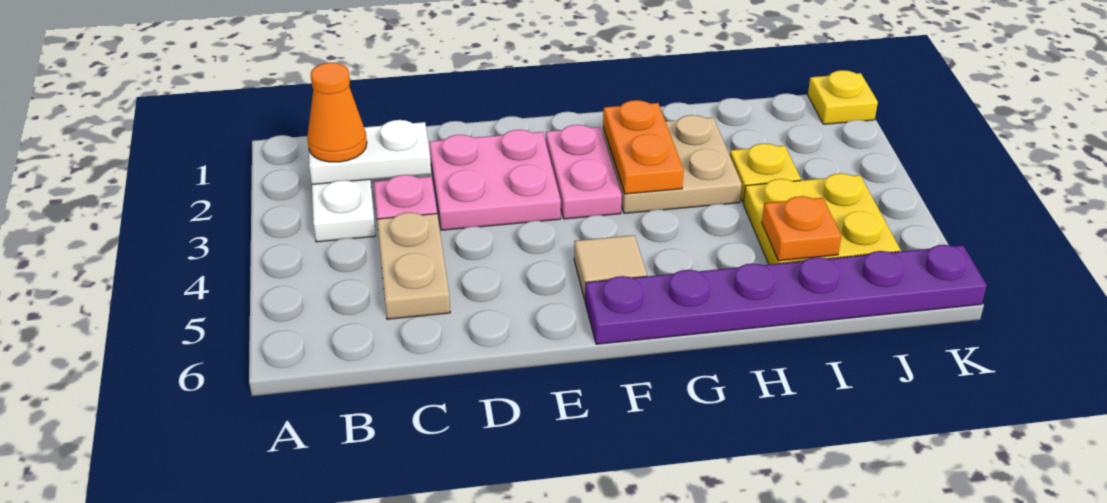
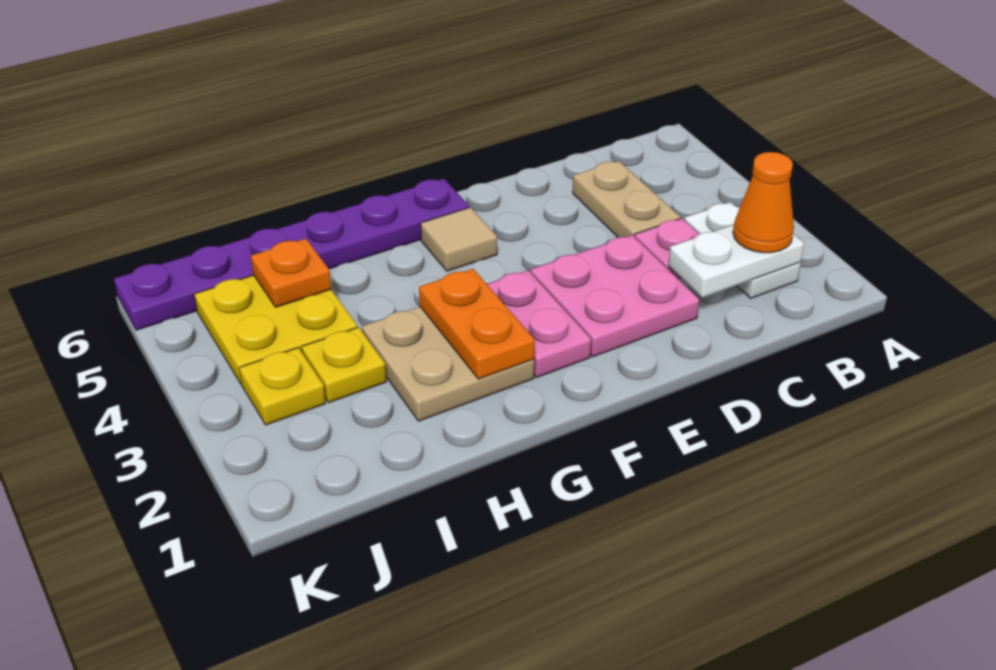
yellow plate K1 level 1 -> yellow plate J3 level 1

